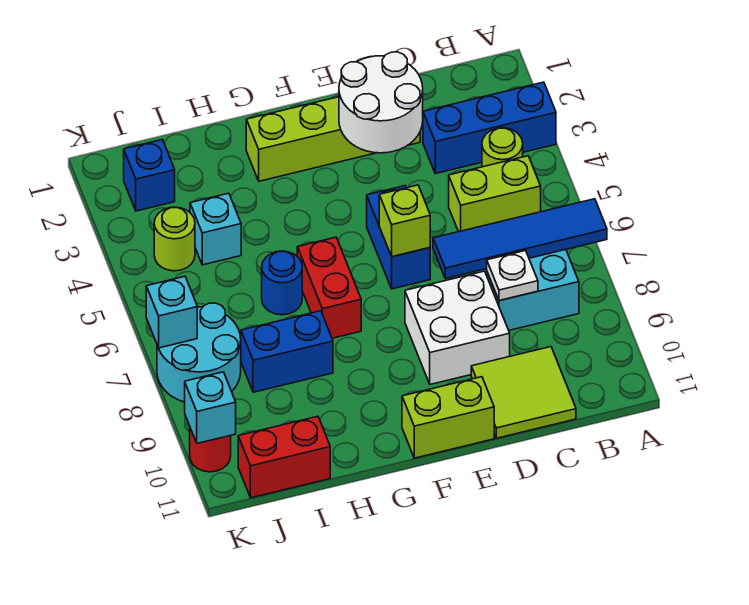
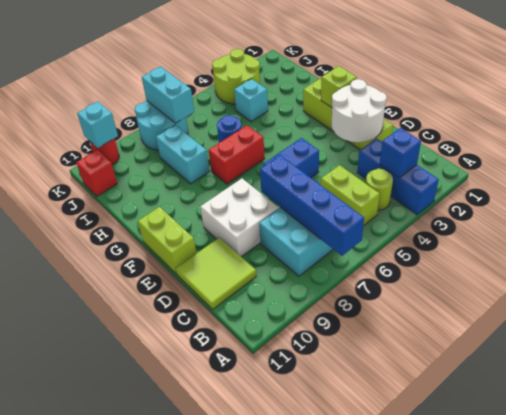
blue tile A7:D7 level 2 -> blue brick A7:D7 level 2
white plate C8 level 2 -> none
lime brick E6 level 2 -> lime brick F2 level 2
blue brick H8:I8 level 1 -> cyan brick H8:I8 level 1
red brick I11:J11 level 1 -> red brick J11 level 1
blue brick J2 level 1 -> blue brick B3 level 2
lime round brick J4 level 1 -> lime round brick J3:K4 level 1
cyan brick K7 level 2 -> cyan brick J7:K7 level 2

